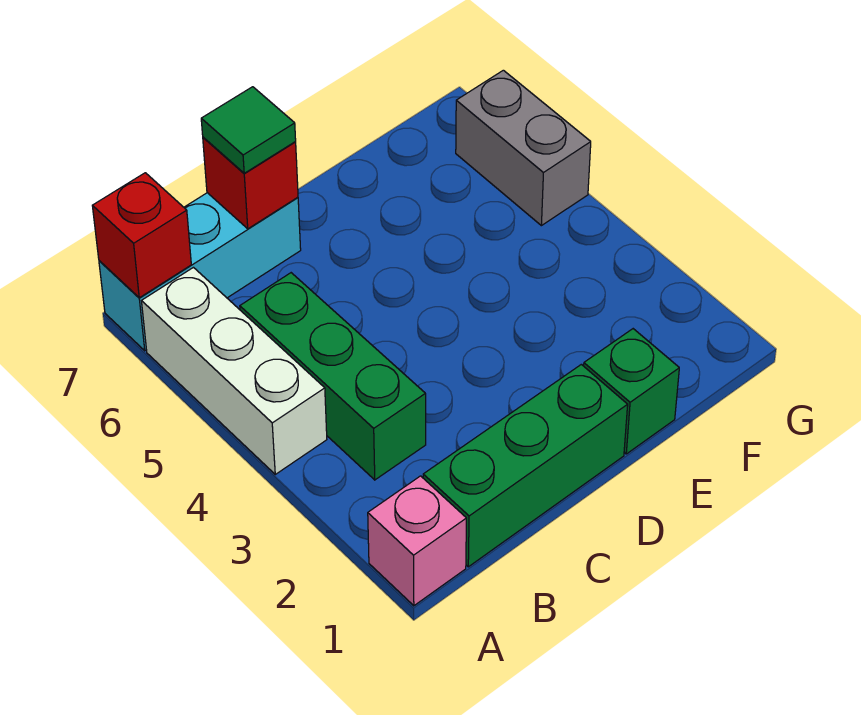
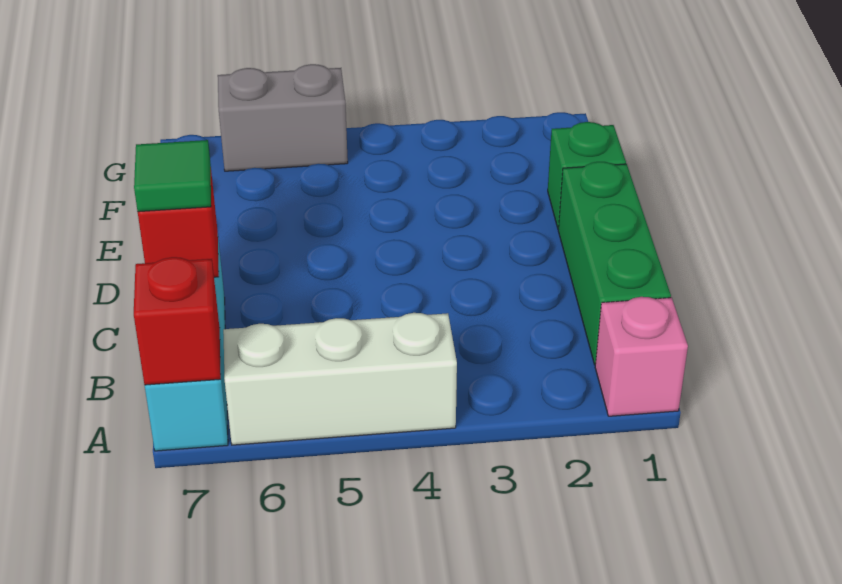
green brick B3:B5 level 1 -> none

